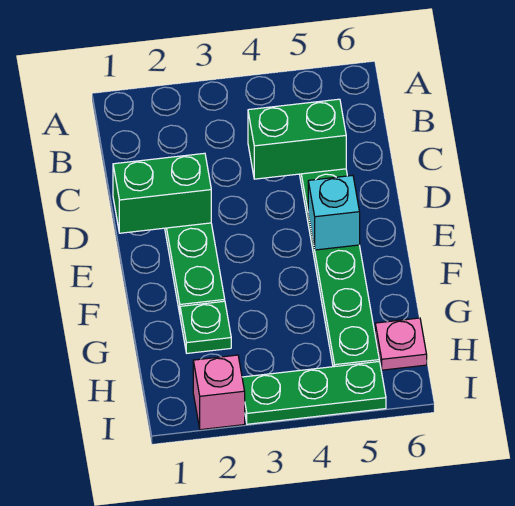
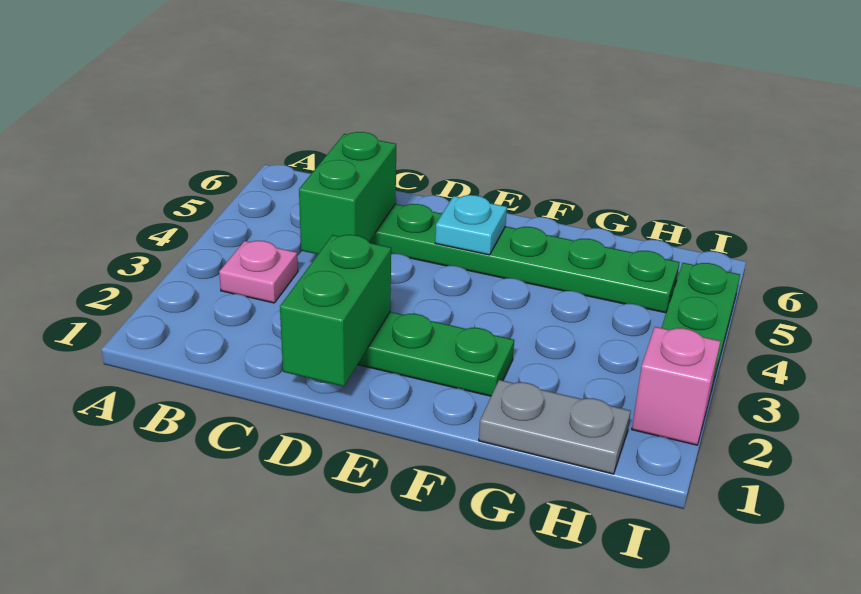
cyan brick E5 level 2 -> cyan plate E5 level 2
none -> grey plate G1:H1 level 1
green plate G2 level 1 -> none
pink plate H6 level 1 -> pink plate B3 level 1

